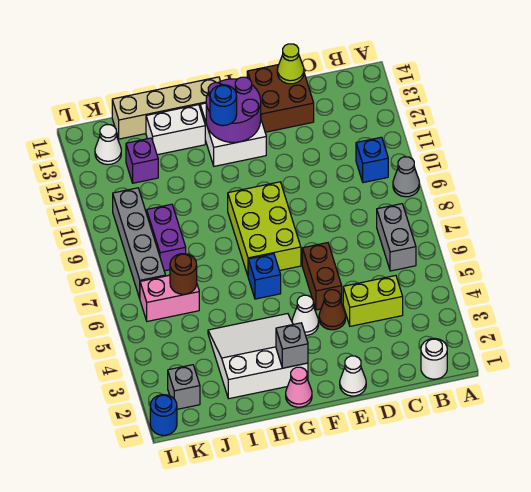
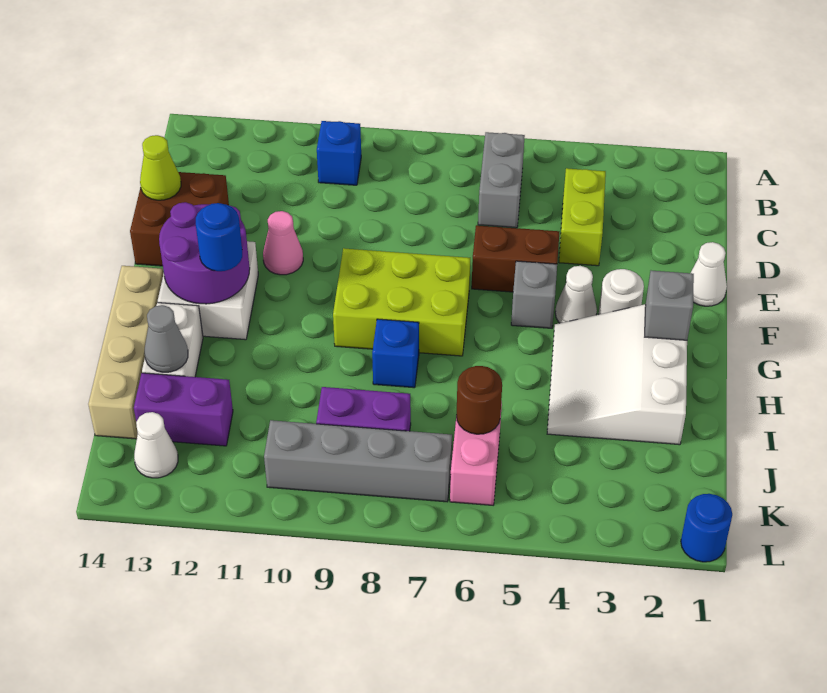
grey cone A9 level 1 -> grey cone I13 level 2
white round brick B1 level 1 -> white round brick F3 level 1
grey brick B6:B7 level 1 -> grey brick B6:C6 level 1
brown cone E4 level 1 -> none
pink cone G1 level 1 -> pink cone E11 level 1
blue brick G6 level 1 -> blue brick H8 level 1
purple brick J12 level 1 -> purple brick J12:J13 level 1
grey brick K2 level 1 -> grey brick F5 level 1

